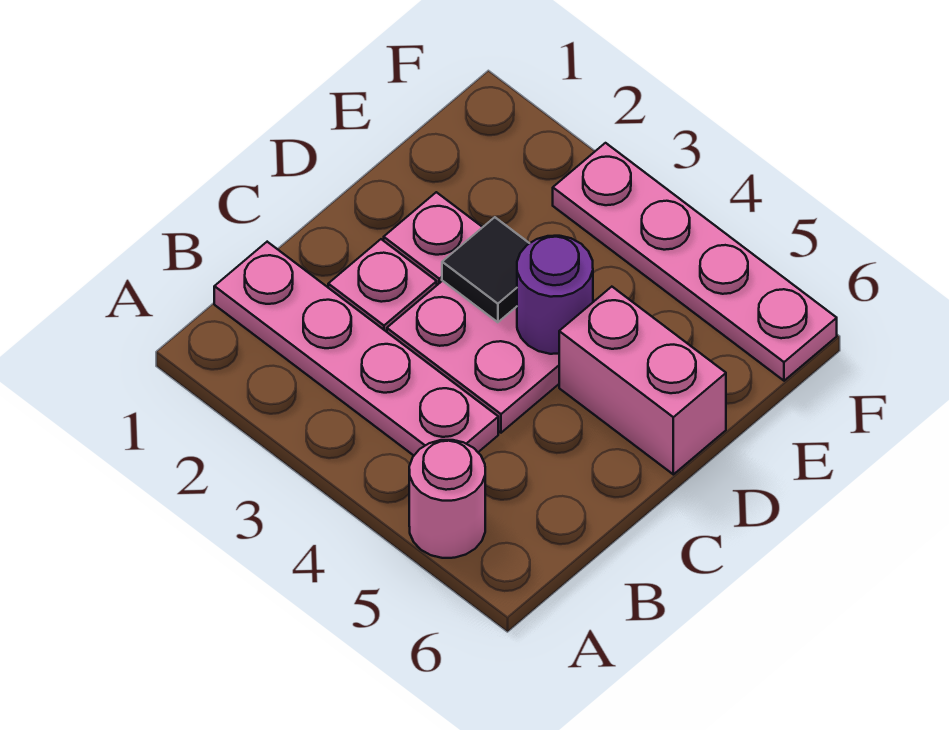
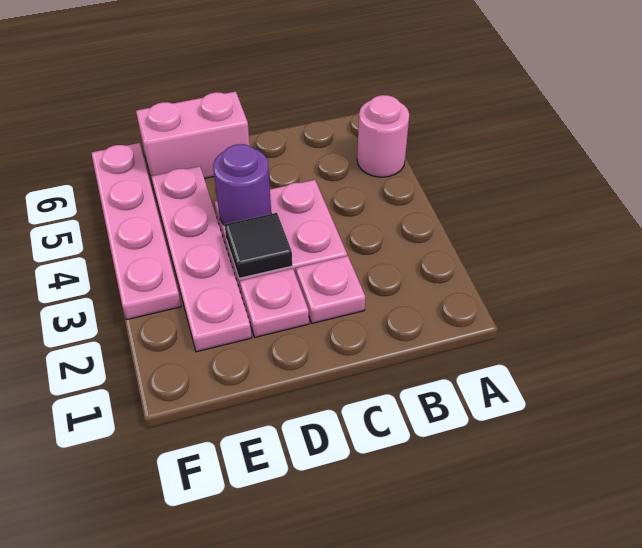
pink plate B1:B4 level 1 -> pink plate E2:E5 level 1
pink brick D5:D6 level 1 -> pink brick D6:E6 level 1

